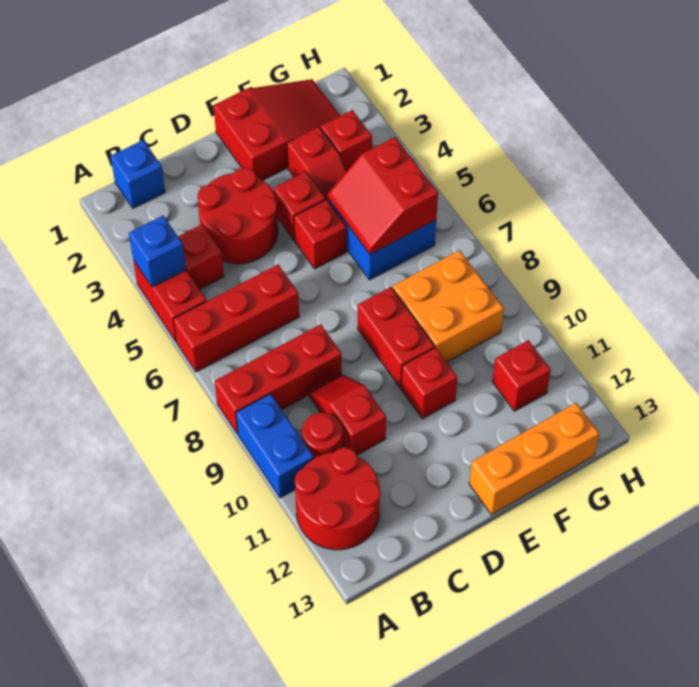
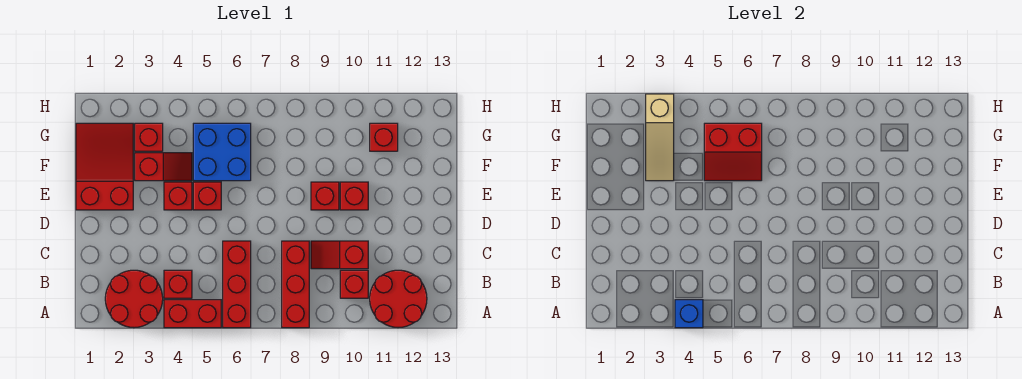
blue brick A9:A10 level 1 -> none
blue brick B1 level 1 -> none
red round brick B10 level 1 -> red brick B10 level 1
red round brick C3:D4 level 1 -> red round brick A2:B3 level 1
red brick E8:E9 level 1 -> red brick E9 level 1
orange brick E13:G13 level 1 -> none
none -> tan slope F3:H3 level 2 top H
orange brick F8:G9 level 1 -> none

